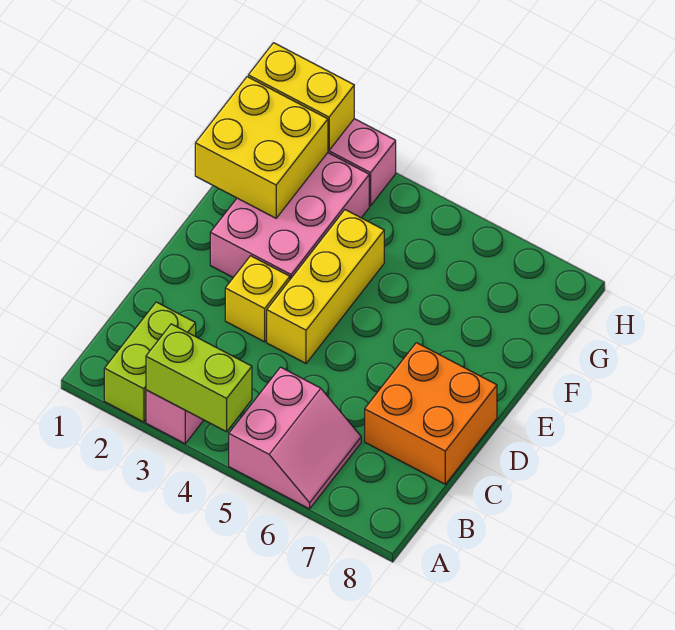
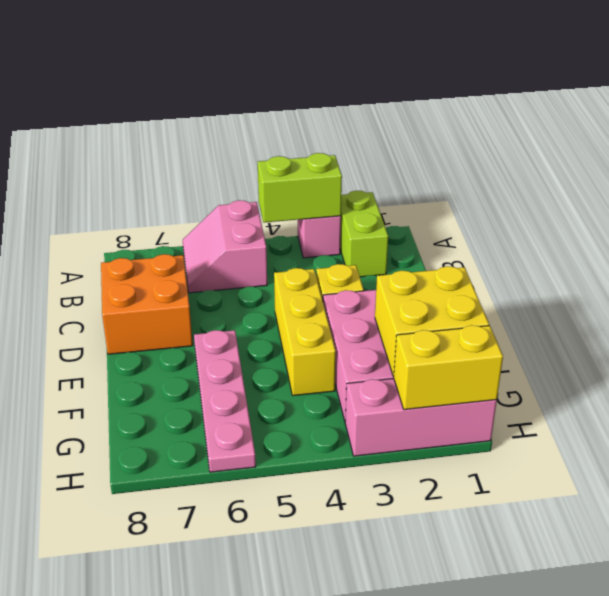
none -> pink plate E6:H6 level 1

